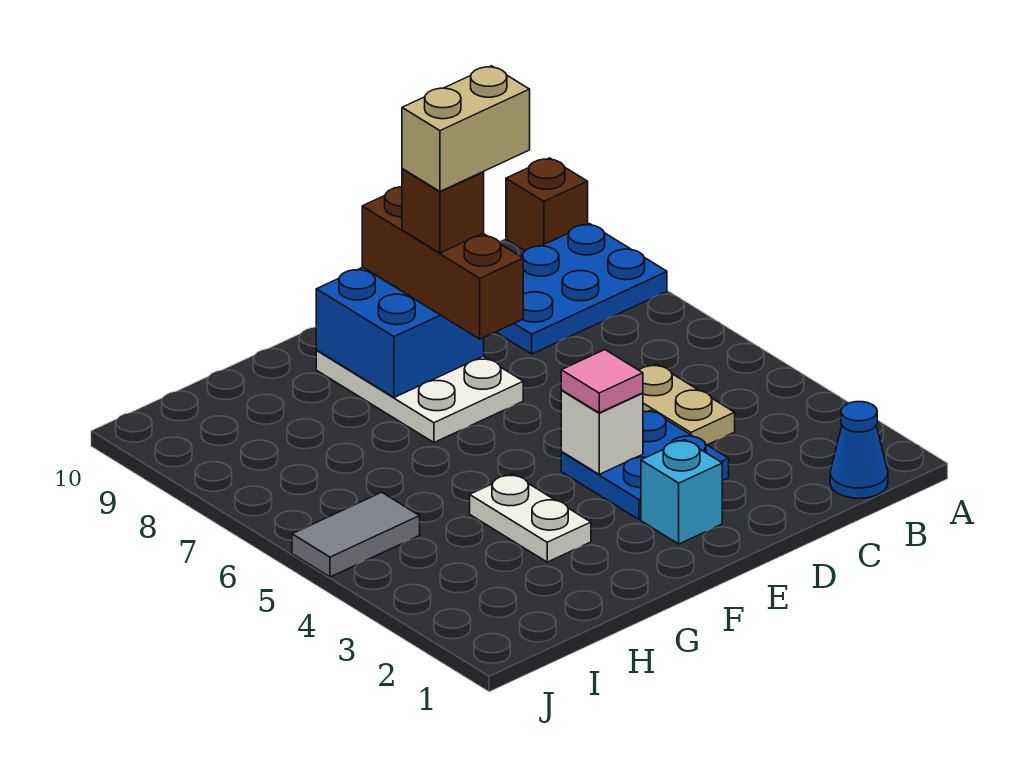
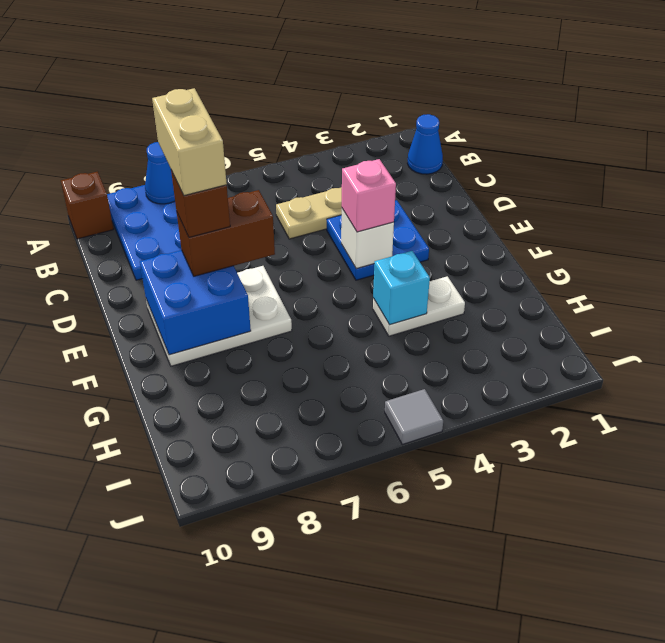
none -> blue cone A8 level 2
cyan brick E2 level 1 -> cyan brick G4 level 2
pink tile E4 level 3 -> pink brick E4 level 3
brown brick E7:E9 level 3 -> brown brick E7:E8 level 3
grey tile I5:J5 level 1 -> grey tile J5 level 1

